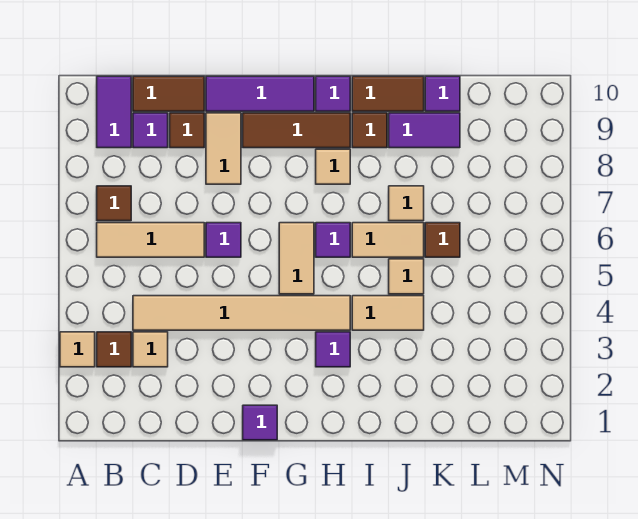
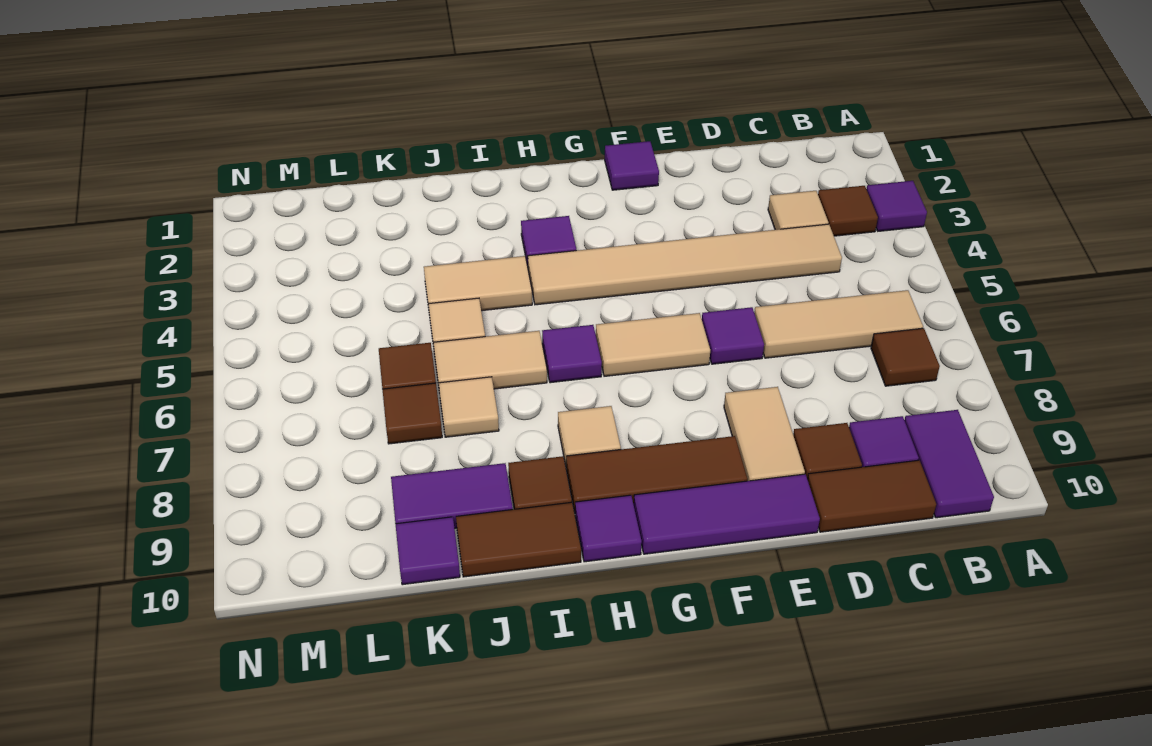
tan tile A3 level 1 -> purple tile A3 level 1
tan tile G5:G6 level 1 -> tan tile F6:G6 level 1
none -> brown tile K7 level 1

